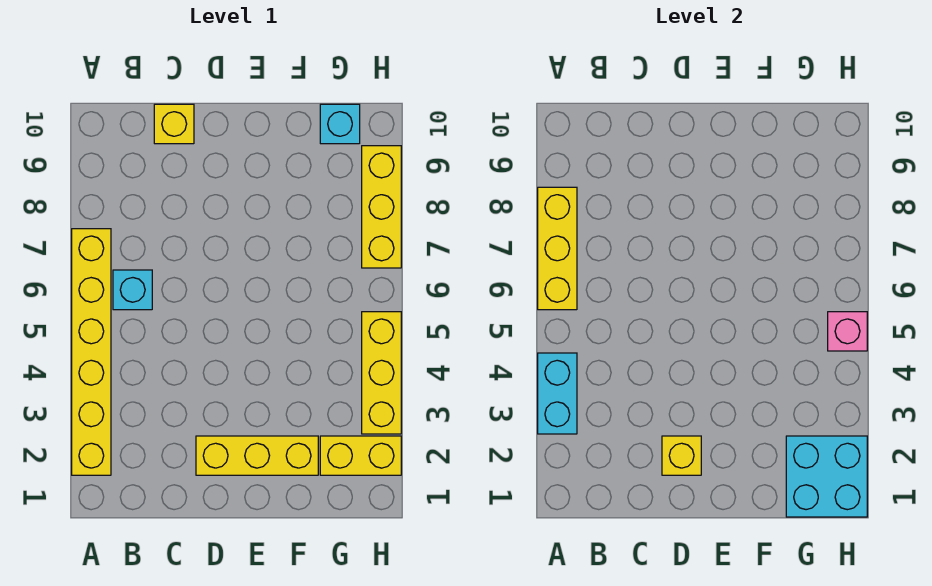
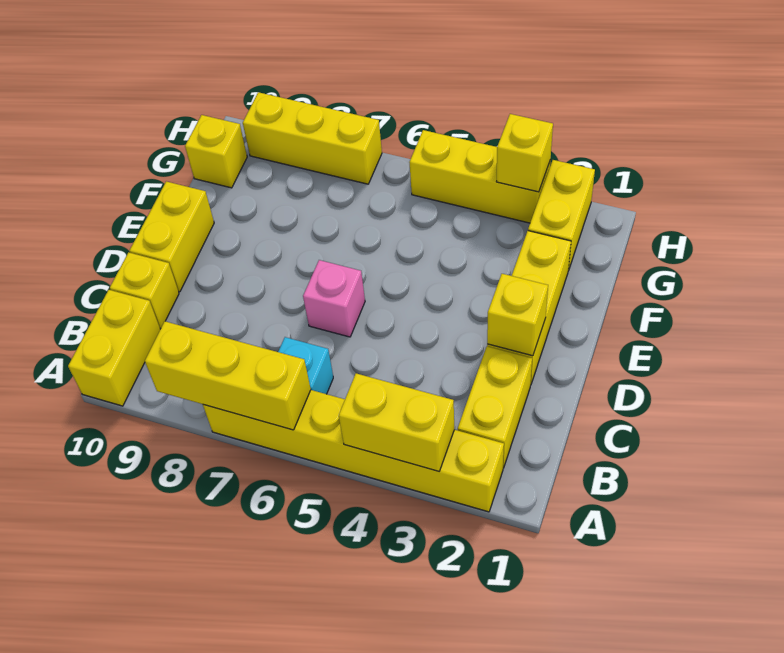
cyan brick A3:A4 level 2 -> yellow brick A3:A4 level 2
none -> yellow brick A10:B10 level 1
none -> yellow brick B2:C2 level 1
none -> yellow brick D10:E10 level 1
cyan brick G1:H2 level 2 -> none
cyan brick G10 level 1 -> yellow brick G10 level 1
none -> yellow brick H3 level 2
pink brick H5 level 2 -> pink brick D6 level 1

